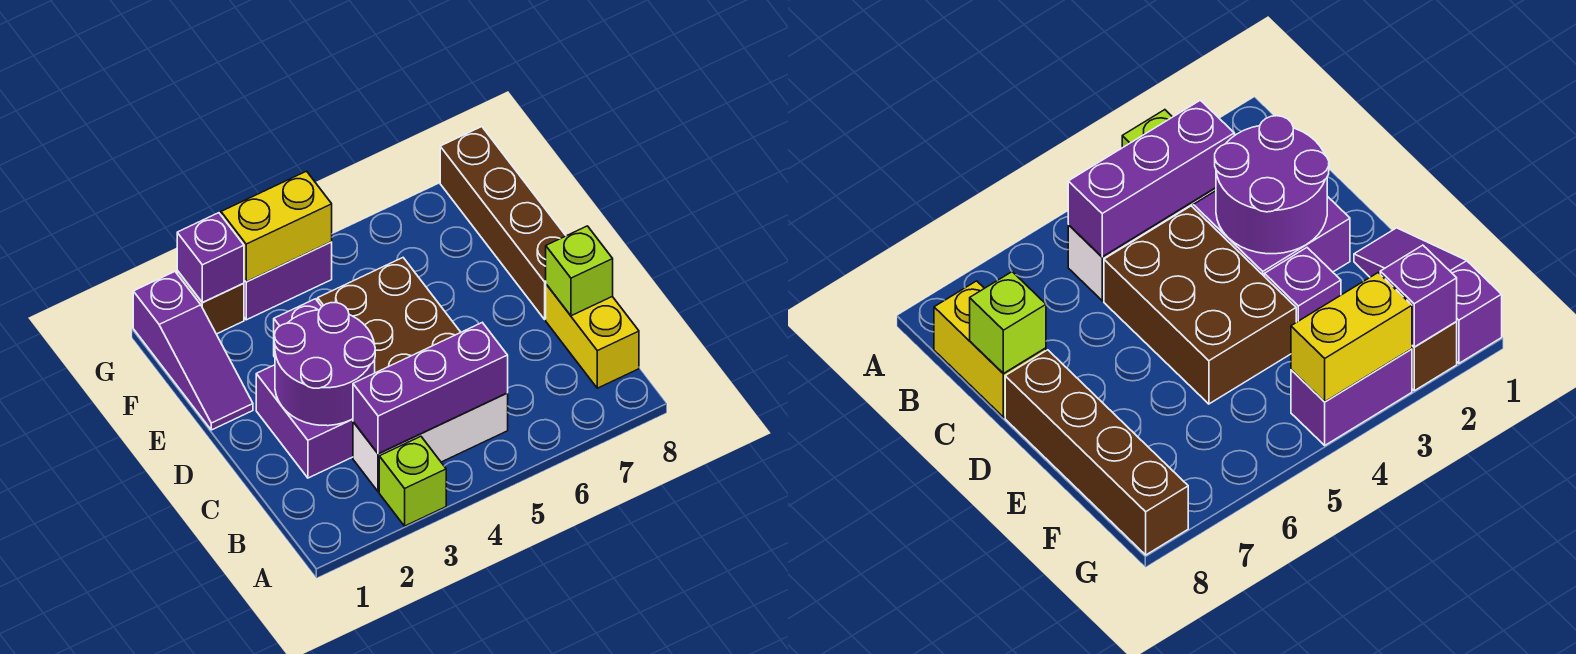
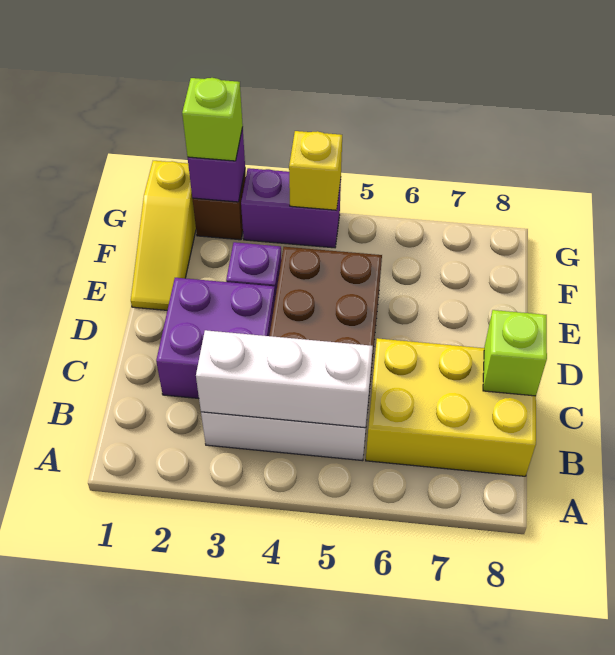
lime brick A3 level 1 -> lime brick G2 level 3
purple brick B3:B5 level 2 -> white brick B3:B5 level 2
yellow brick B8:C8 level 1 -> yellow brick B6:C8 level 1
purple round brick C2:D3 level 2 -> none
brown brick D8:G8 level 1 -> none
purple slope E1:G1 level 1 top G -> yellow slope E1:G1 level 1 top G
yellow brick G3:G4 level 2 -> yellow brick G4 level 2

